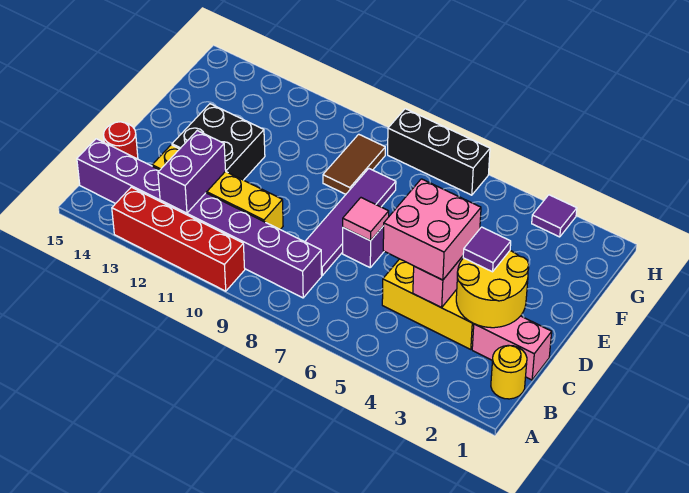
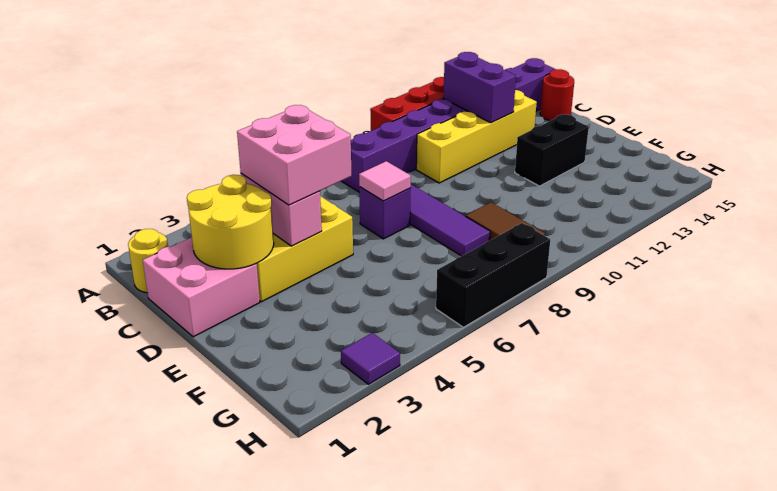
pink brick C1:C2 level 1 -> pink brick C1:D2 level 1
purple tile D3 level 3 -> none
black brick D12:E13 level 1 -> black brick E12:E13 level 1

